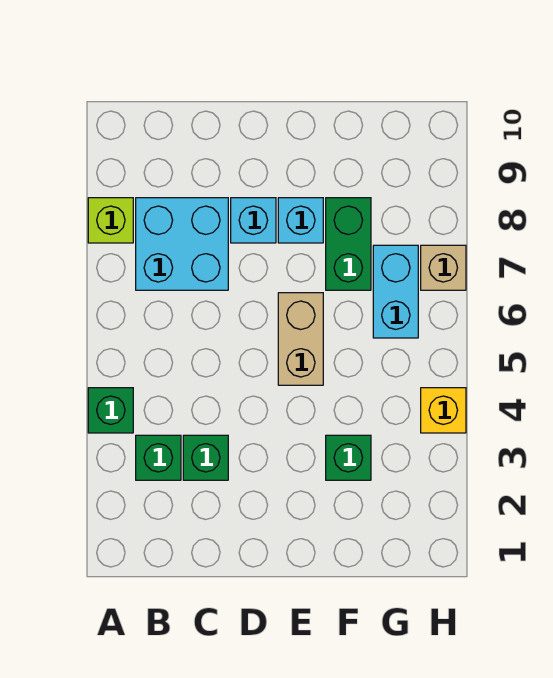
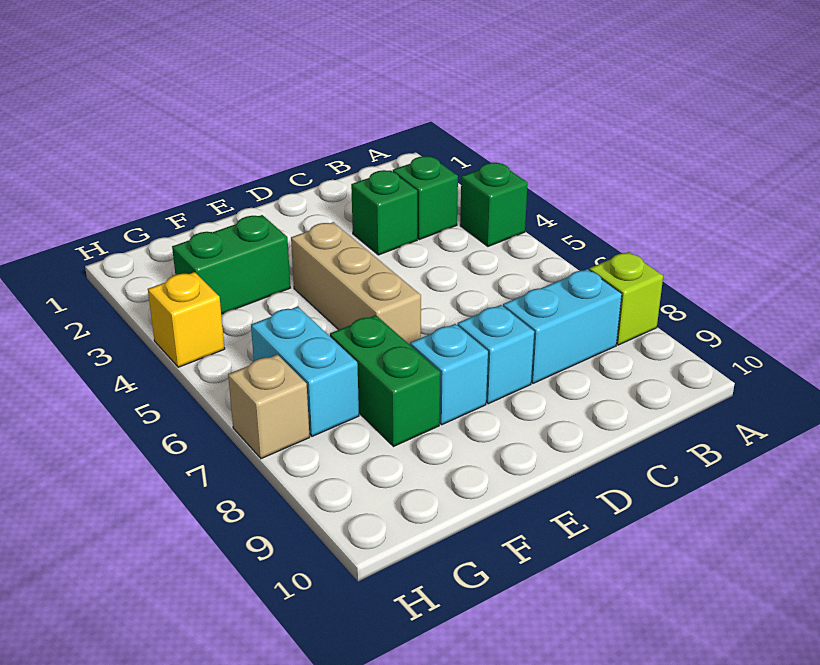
cyan brick B7:C8 level 1 -> cyan brick B8:C8 level 1
tan brick E5:E6 level 1 -> tan brick E4:E6 level 1
green brick F3 level 1 -> green brick F3:G3 level 1

